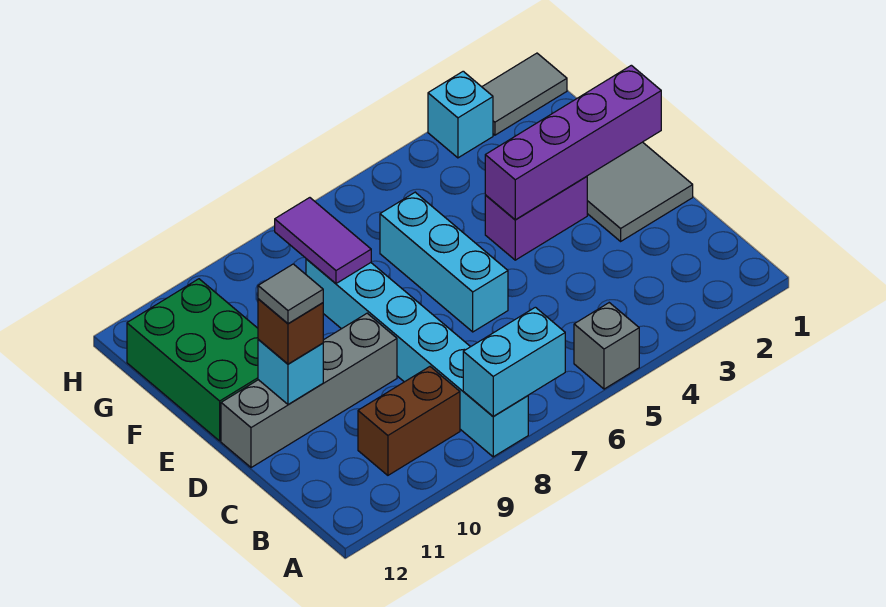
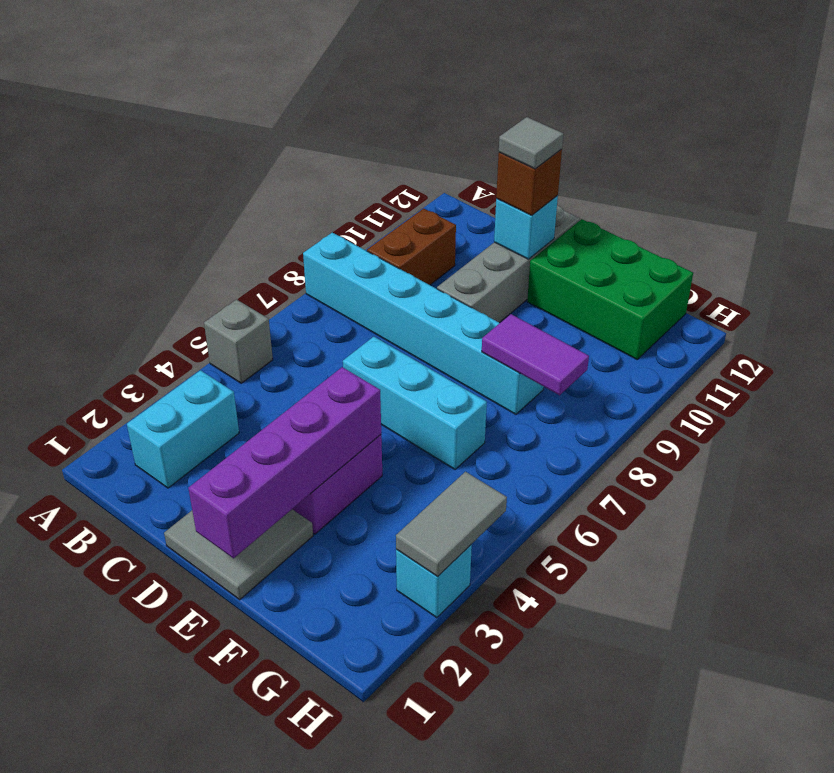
cyan brick A7:A8 level 2 -> cyan brick B2:B3 level 1
grey tile H1:H2 level 1 -> grey tile H3:H4 level 2

